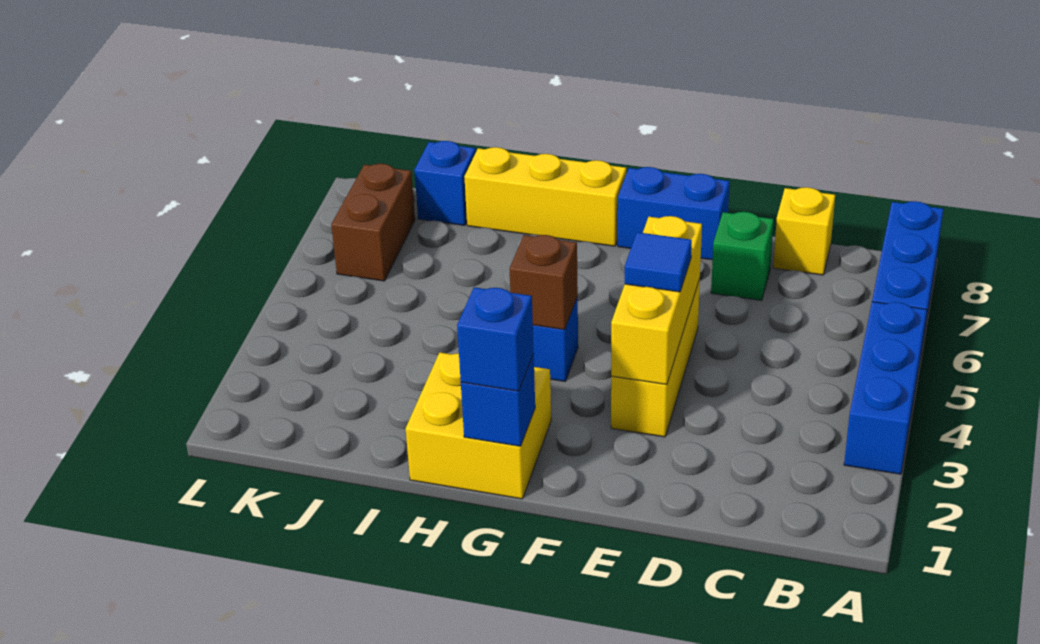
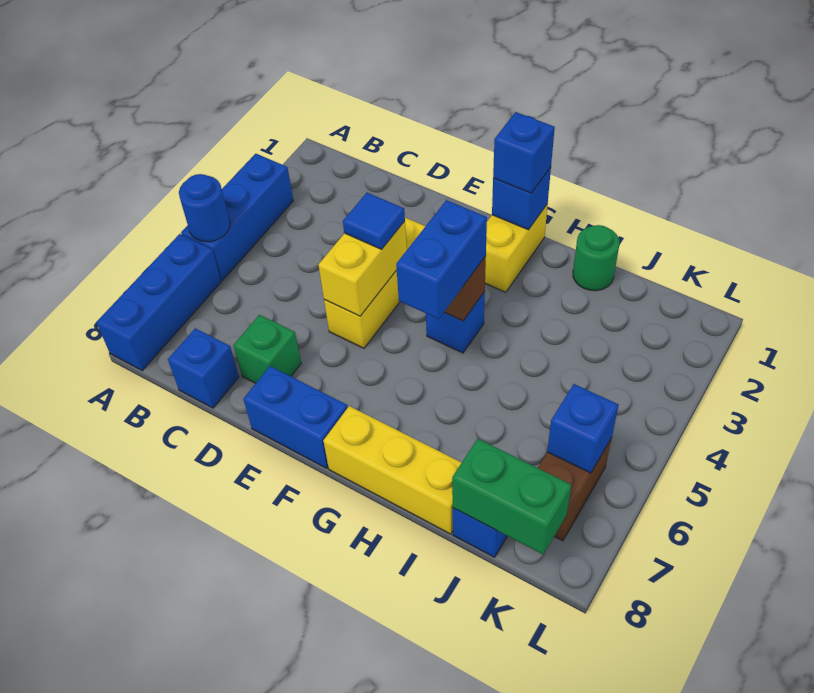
none -> blue round brick A5 level 2
yellow brick C8 level 1 -> blue brick C8 level 1
yellow brick E3:E5 level 2 -> yellow brick E4:E5 level 2
yellow brick G1:H2 level 1 -> yellow brick G1:G2 level 1
none -> blue brick G4:G5 level 3
none -> green round brick I1 level 1
none -> green brick J8:K8 level 2
none -> blue brick K6 level 2

